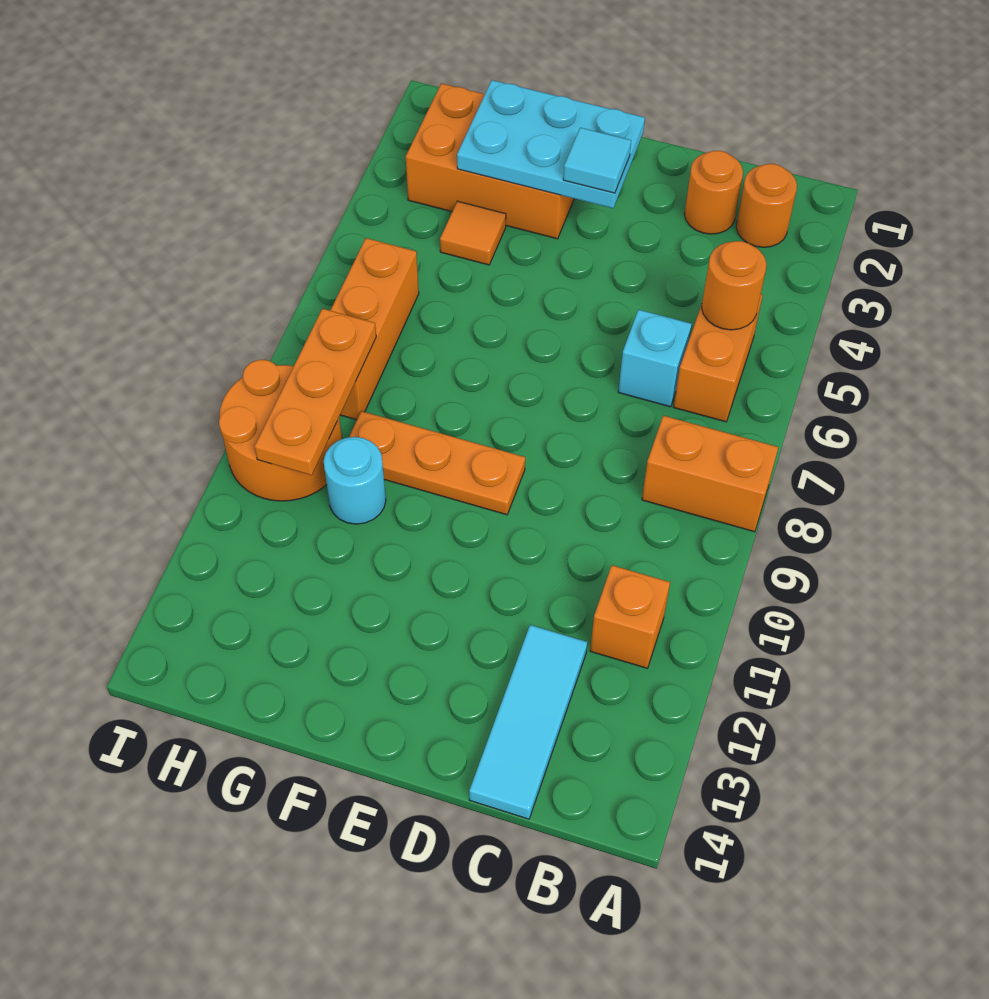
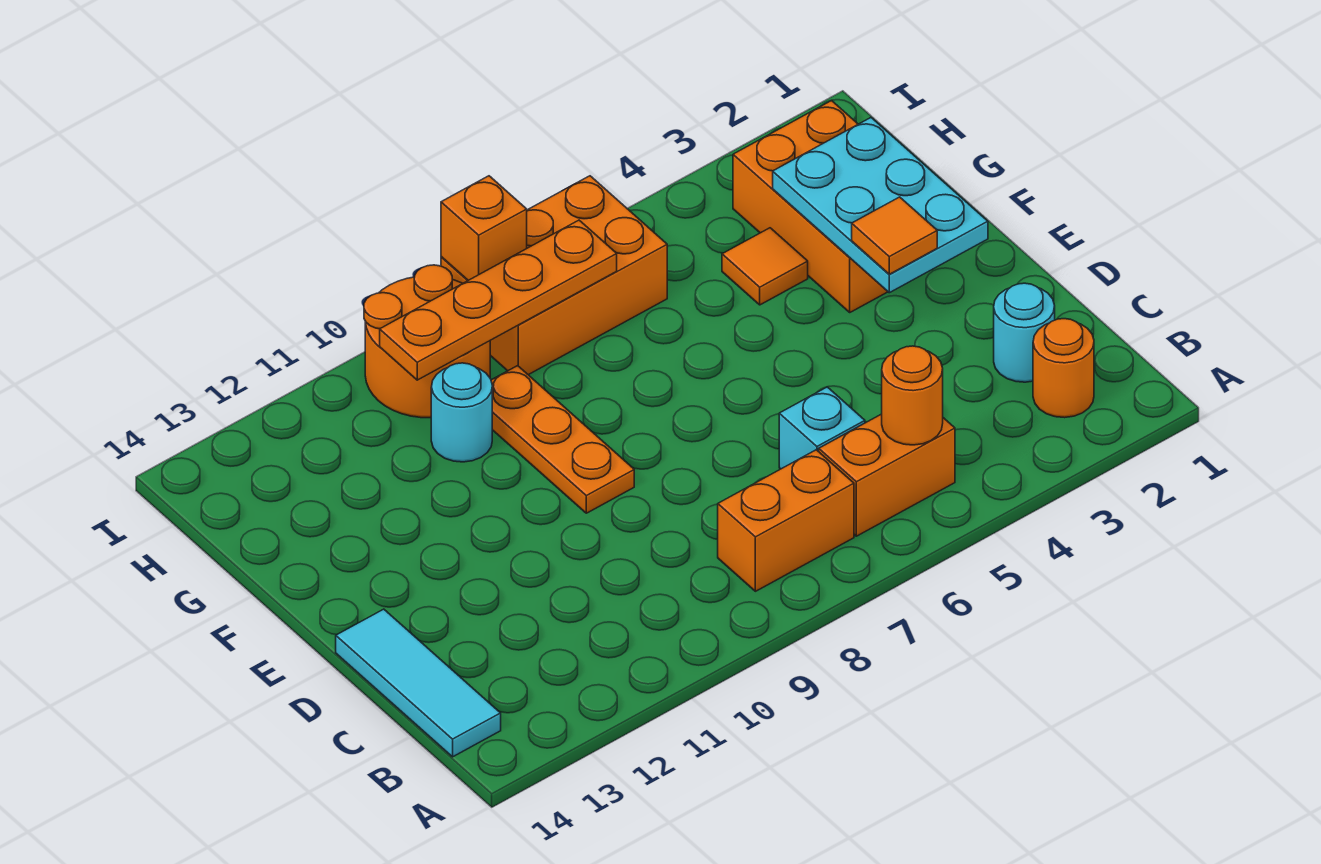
orange brick A8:B8 level 1 -> orange brick B7:B8 level 1
orange brick B11 level 1 -> orange brick I8 level 2
orange round brick C2 level 1 -> cyan round brick C2 level 1
cyan tile C12:C14 level 1 -> cyan tile B14:D14 level 1
cyan tile E3 level 3 -> orange tile E3 level 3
orange brick H6:H8 level 1 -> orange brick H6:I8 level 1
orange plate H8:H10 level 2 -> orange plate H7:H10 level 2

